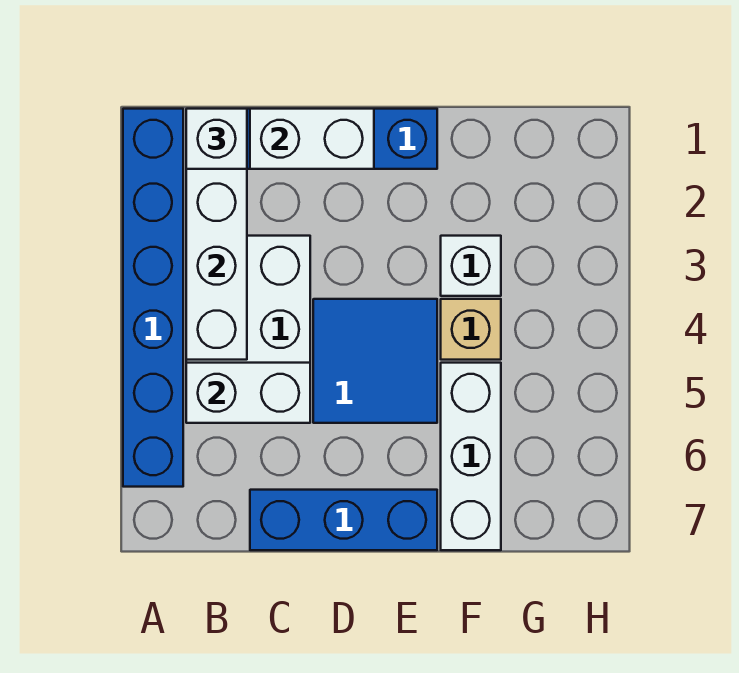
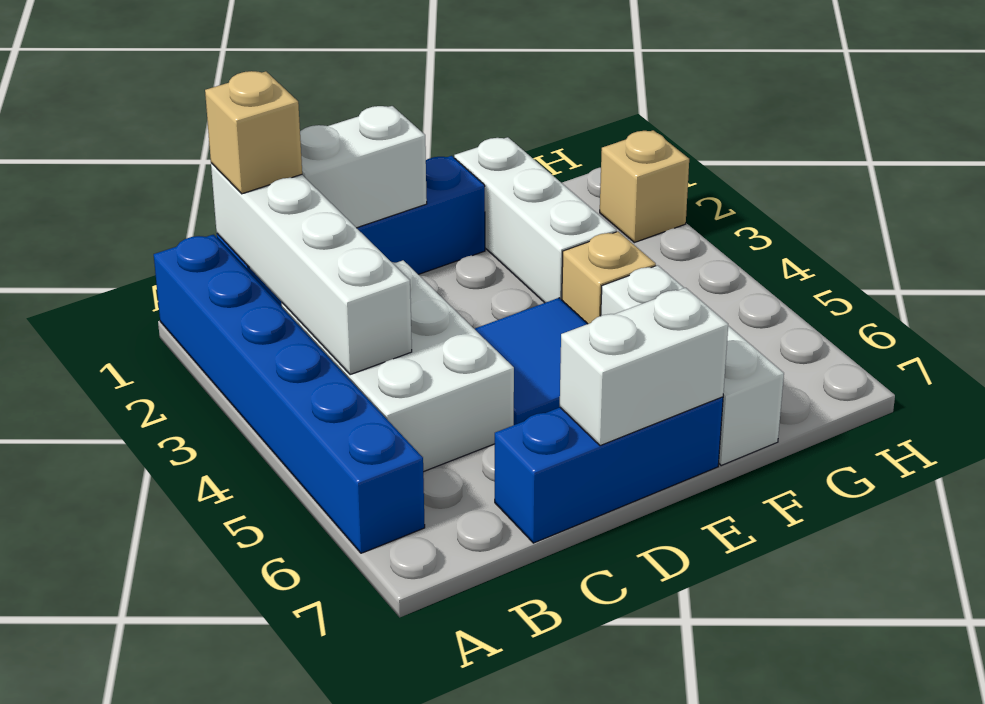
white brick B1 level 3 -> tan brick B1 level 3
white brick B5:C5 level 2 -> white brick D7:E7 level 2
white brick F3 level 1 -> white brick F1:F3 level 1
none -> tan brick H2 level 1

